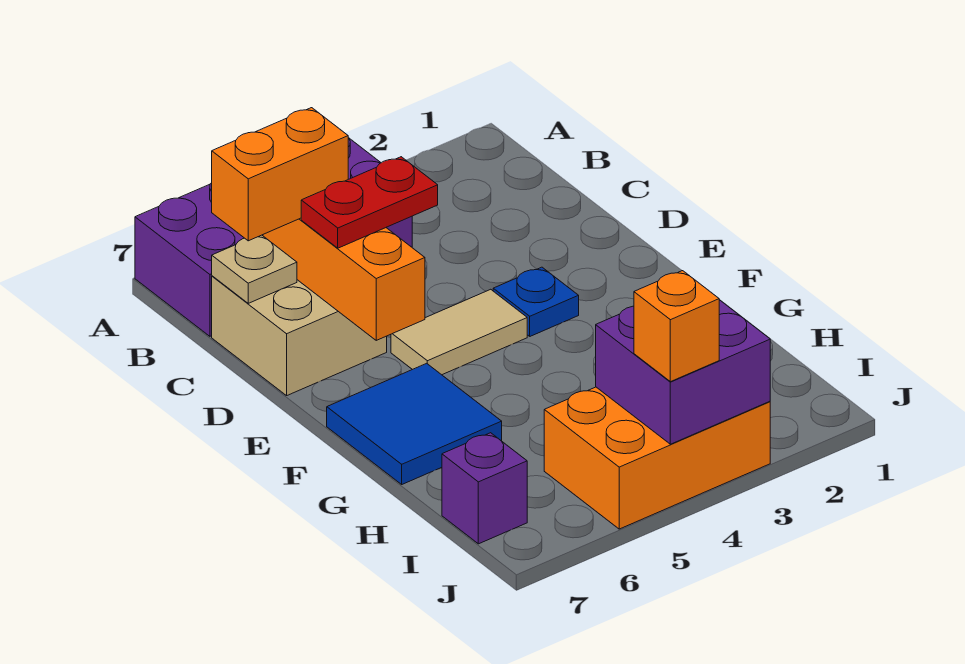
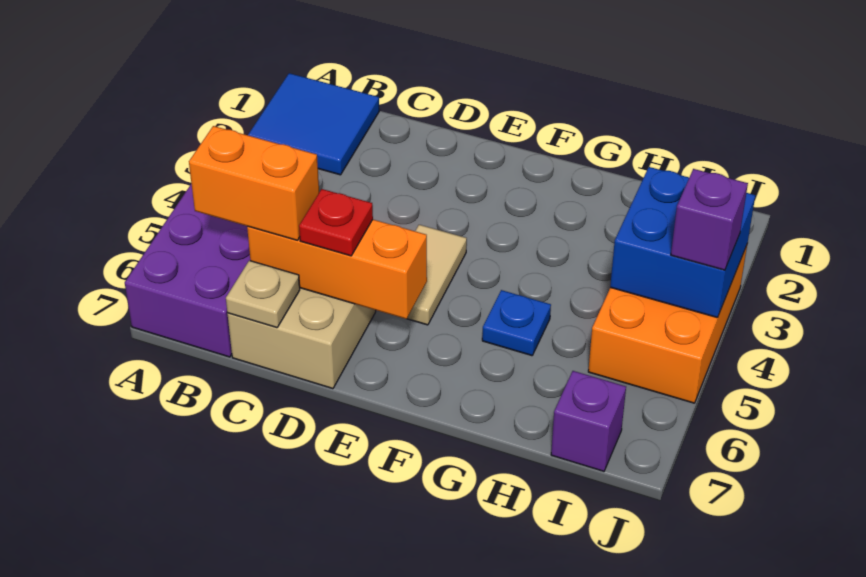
orange brick C6:C7 level 3 -> orange brick B6:C6 level 3
red plate D5:D6 level 3 -> red plate D6 level 3
blue plate E3 level 1 -> blue plate G5 level 1
blue tile F6:G7 level 1 -> blue tile A1:B2 level 1
purple brick I3:J4 level 2 -> blue brick I3:J4 level 2
orange brick J4 level 3 -> purple brick J4 level 3

